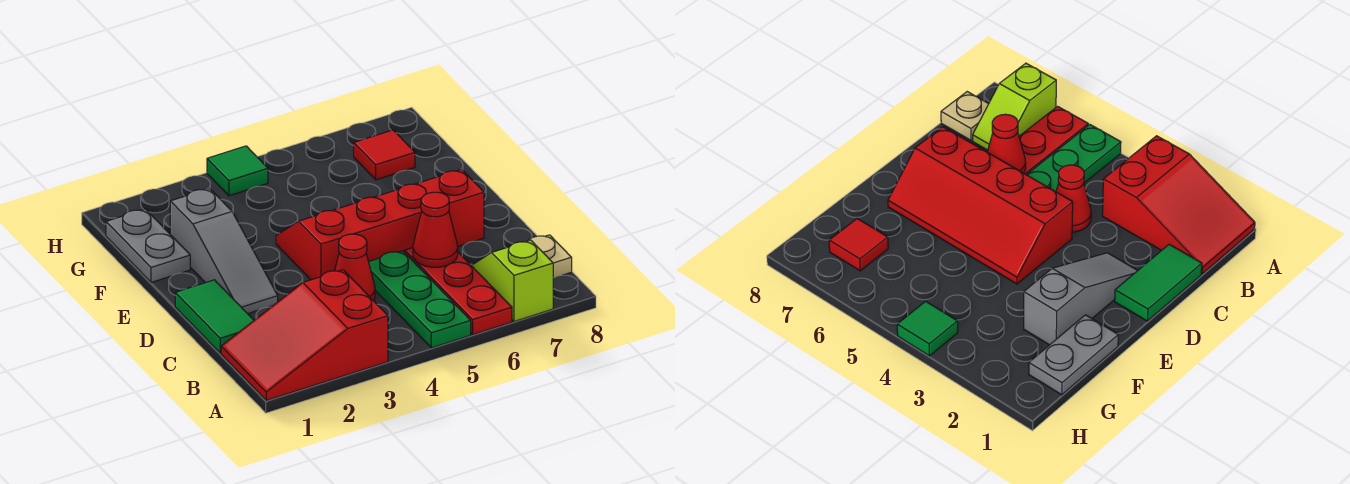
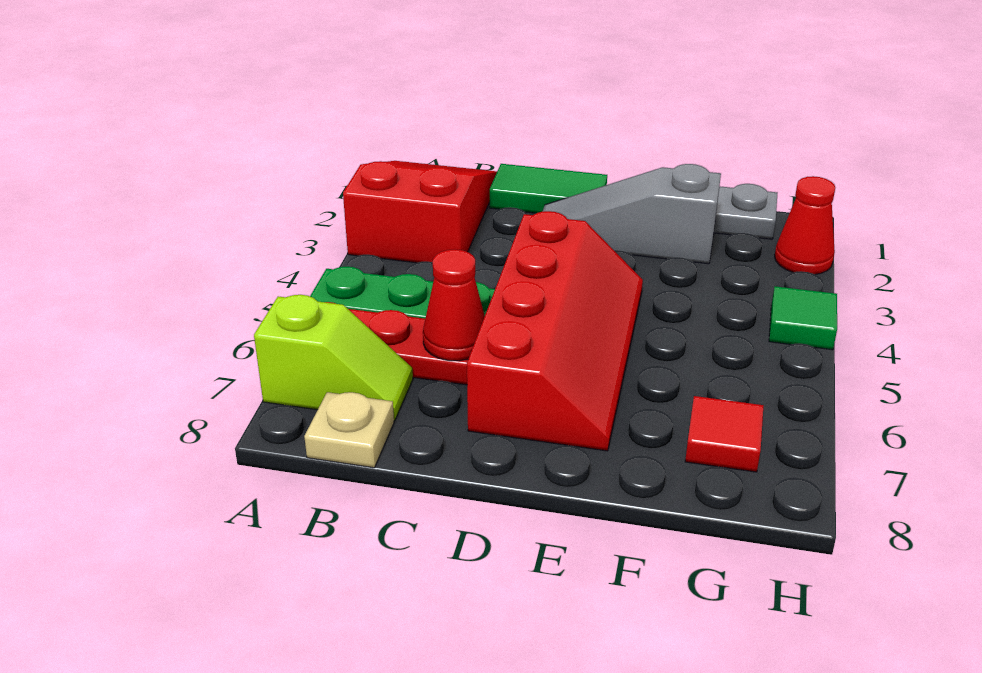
red cone C4 level 1 -> red cone H2 level 1

